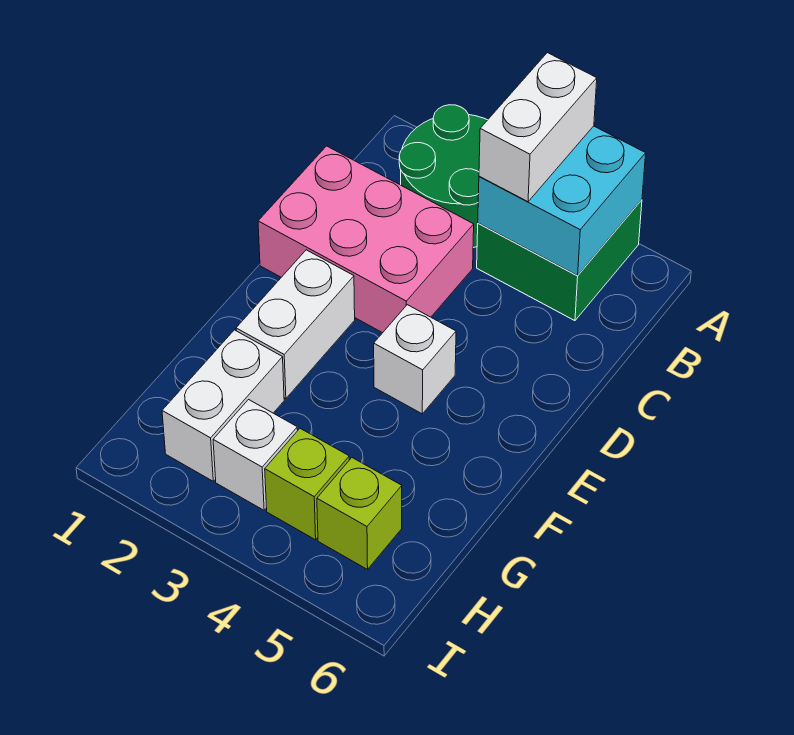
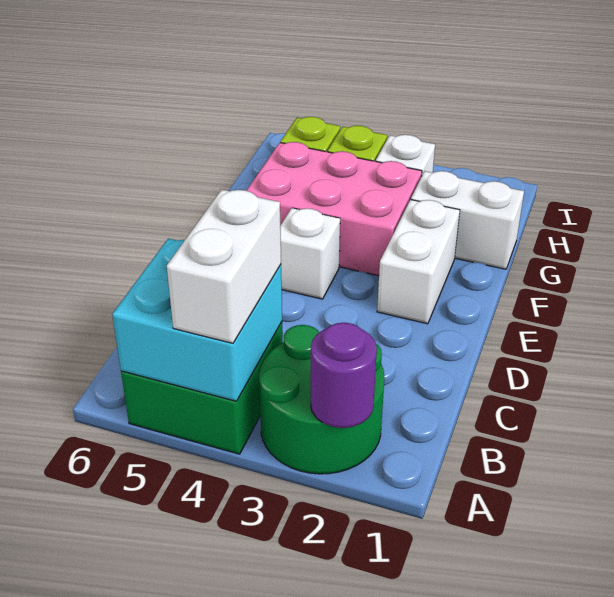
none -> purple round brick A2 level 2
pink brick C1:D3 level 1 -> pink brick F3:G5 level 1
white brick G2:H2 level 1 -> white brick G1:G2 level 1

